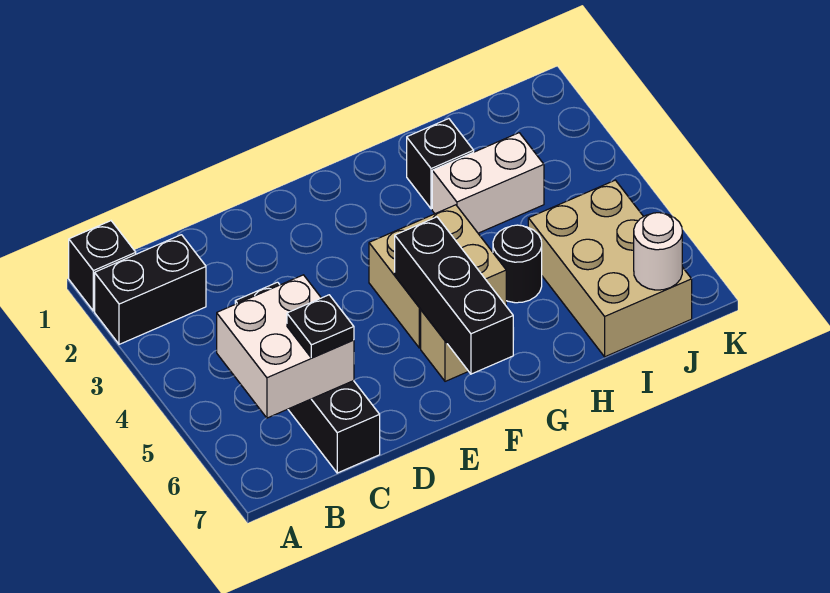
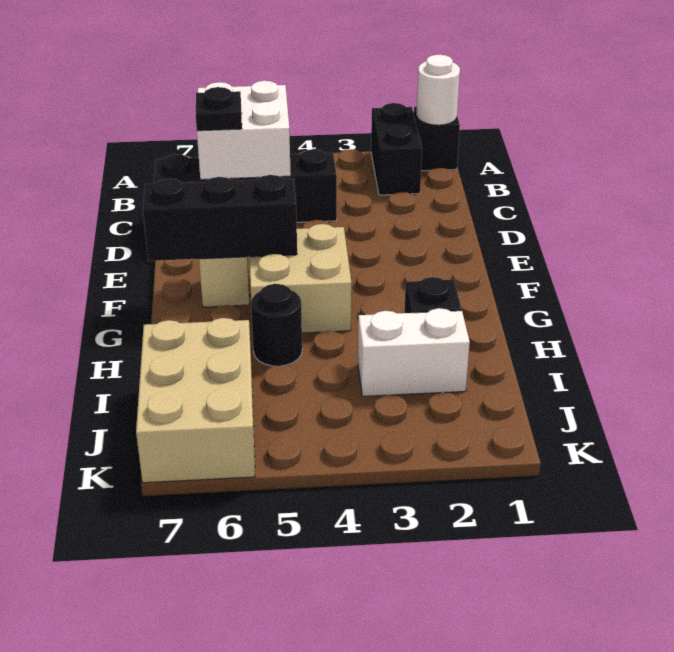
white brick H3:I3 level 1 -> white brick I2:I3 level 1
tan brick I5:J7 level 1 -> tan brick I6:K7 level 1
white round brick J7 level 2 -> white round brick A1 level 2

